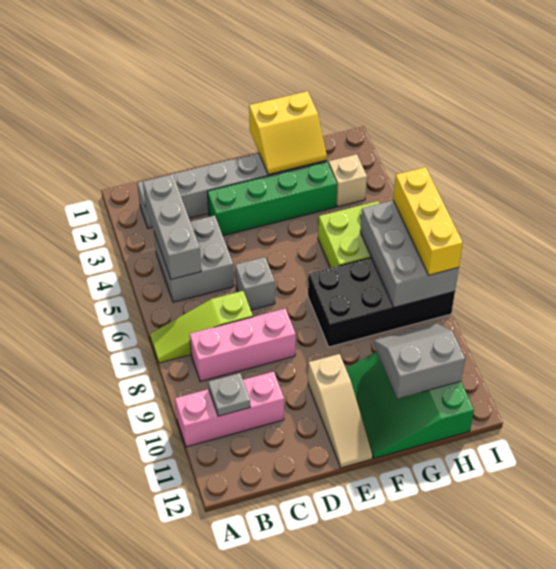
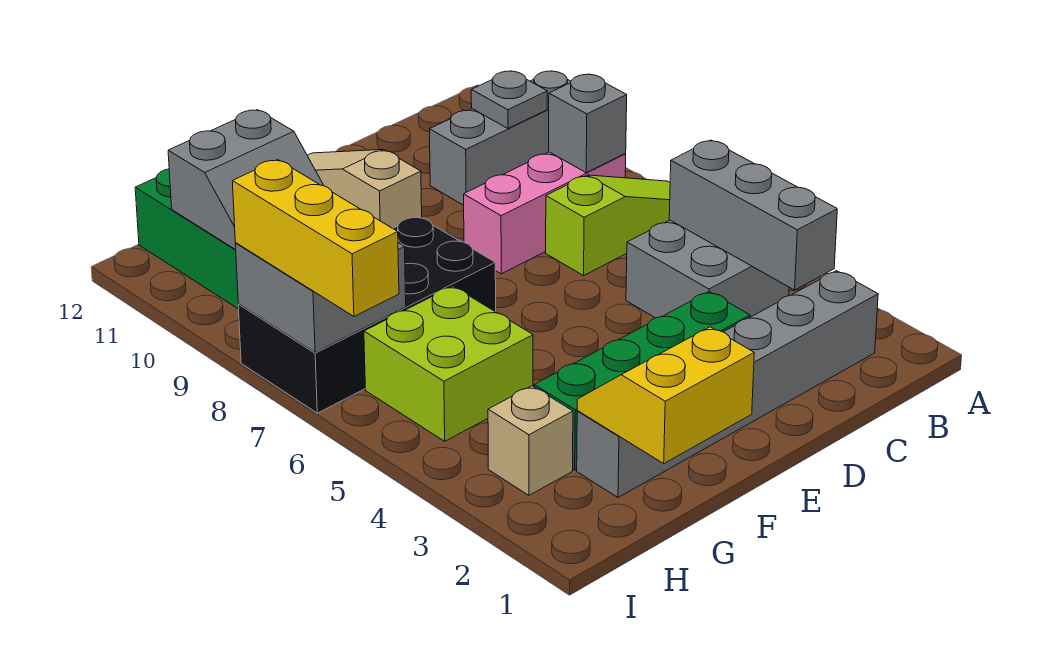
pink brick A10:C10 level 1 -> grey brick A10:C10 level 1
grey brick D6 level 1 -> grey brick B8 level 2
grey brick H6:I8 level 2 -> grey brick H7:I8 level 2

